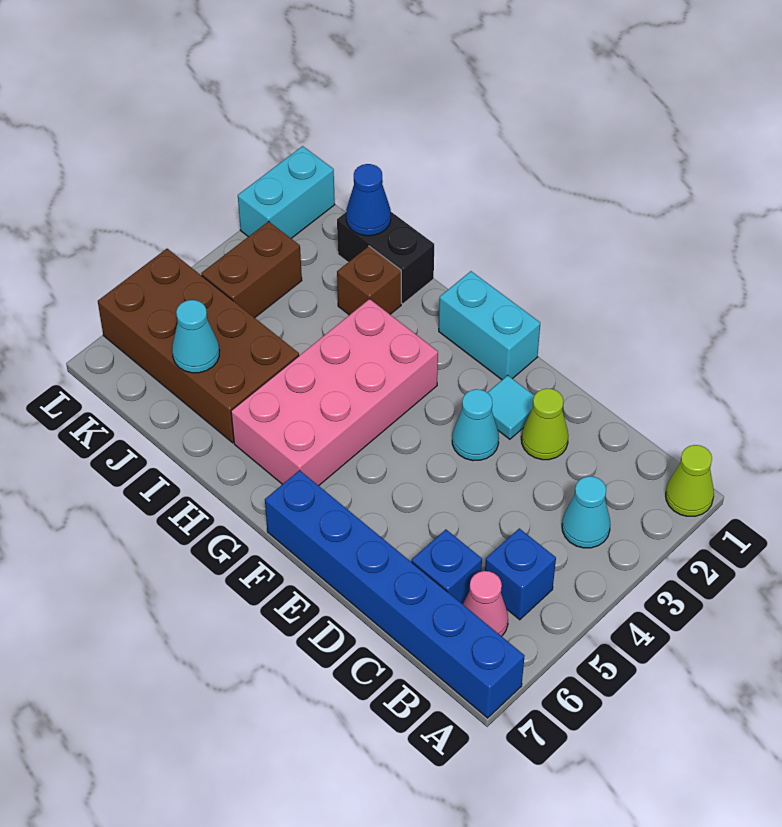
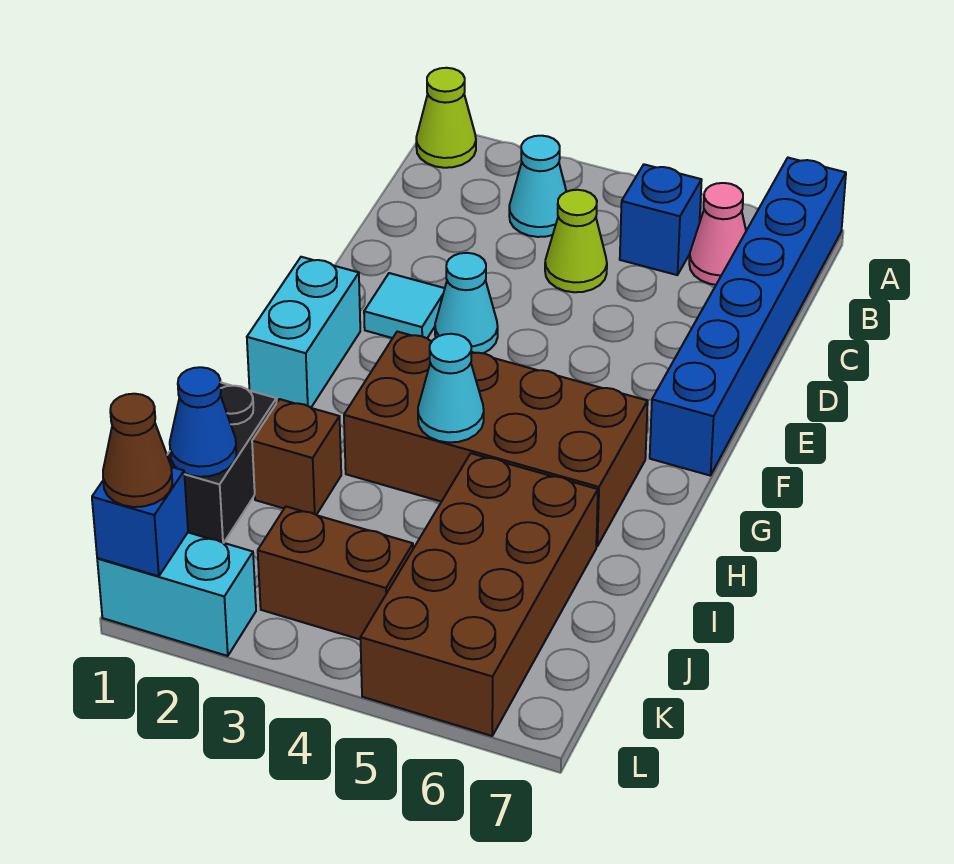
blue brick C6 level 1 -> blue brick L1 level 2
lime cone D2 level 1 -> lime cone C4 level 1
pink brick G3:H6 level 1 -> brown brick G3:H6 level 1
cyan cone J6 level 2 -> cyan cone H4 level 2
none -> brown cone L1 level 3

